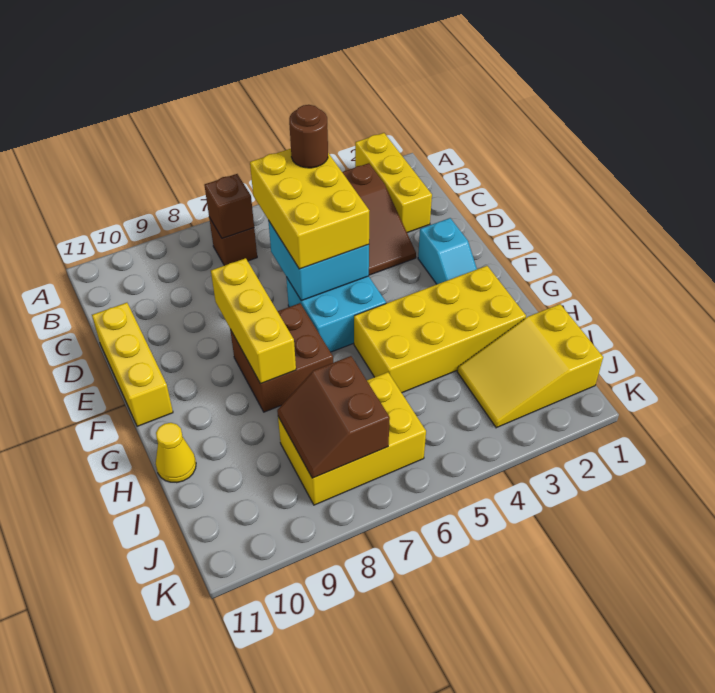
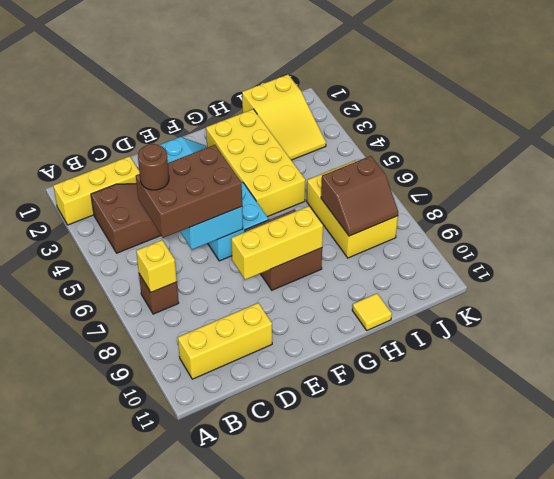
brown brick B7 level 2 -> yellow brick B7 level 2
yellow brick C5:E6 level 3 -> brown brick C5:E6 level 3
yellow brick D11:F11 level 1 -> yellow brick B10:D10 level 1
yellow cone H11 level 1 -> yellow tile H11 level 1

